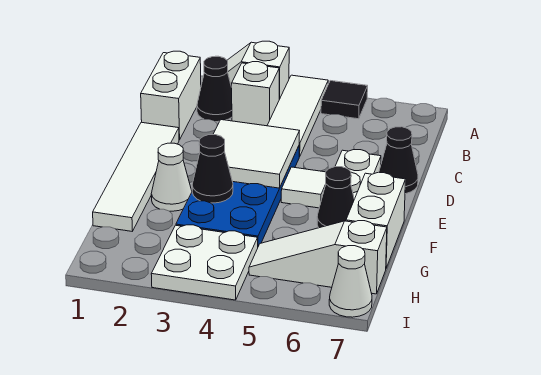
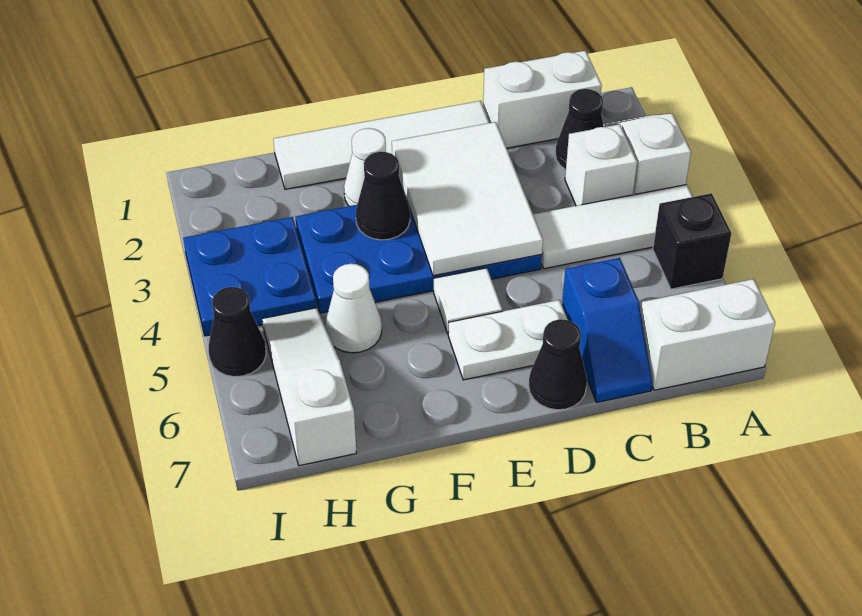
black tile A5 level 1 -> black brick A5 level 1
none -> blue slope C6:C7 level 1 top 6
white tile D3:E4 level 2 -> white tile D2:E4 level 2
black cone F6 level 1 -> black cone I5 level 1
white brick F7:G7 level 1 -> white brick A7:B7 level 1
white plate H3:I4 level 1 -> blue plate H3:I4 level 1
white cone I7 level 1 -> white cone G5 level 1

